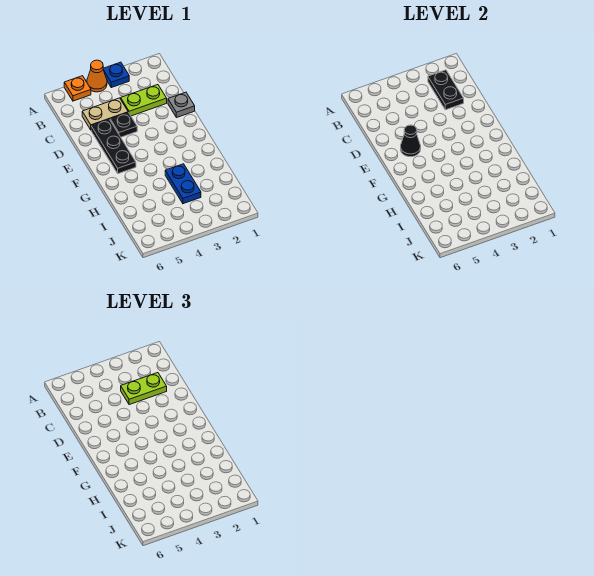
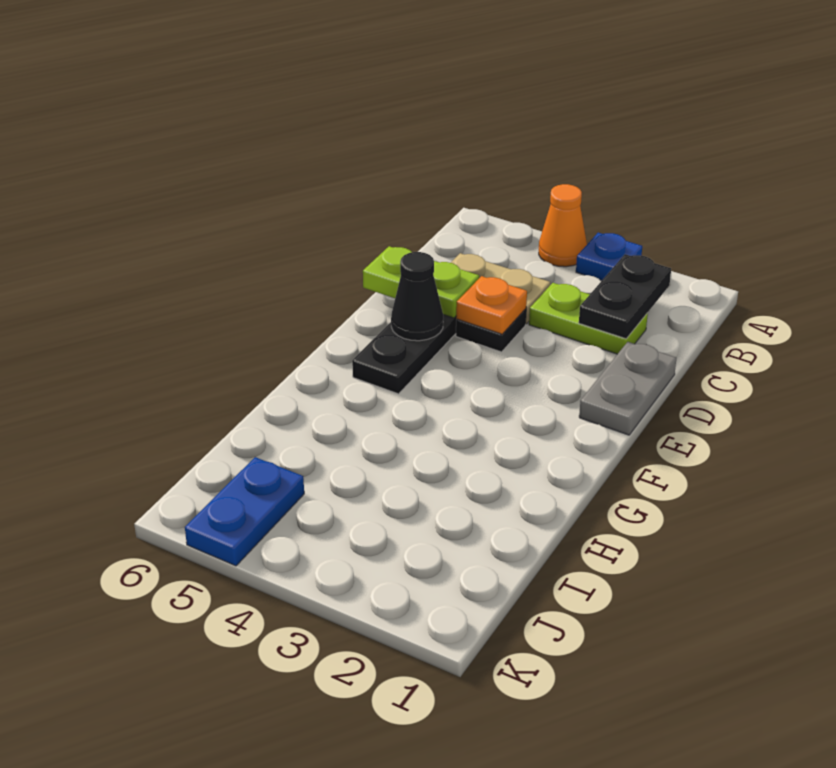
orange plate A5 level 1 -> orange plate D4 level 2
lime plate C2:C3 level 3 -> lime plate D5:D6 level 2
grey plate D1 level 1 -> grey plate D1:E1 level 1
blue plate H3:I3 level 1 -> blue plate J5:K5 level 1

